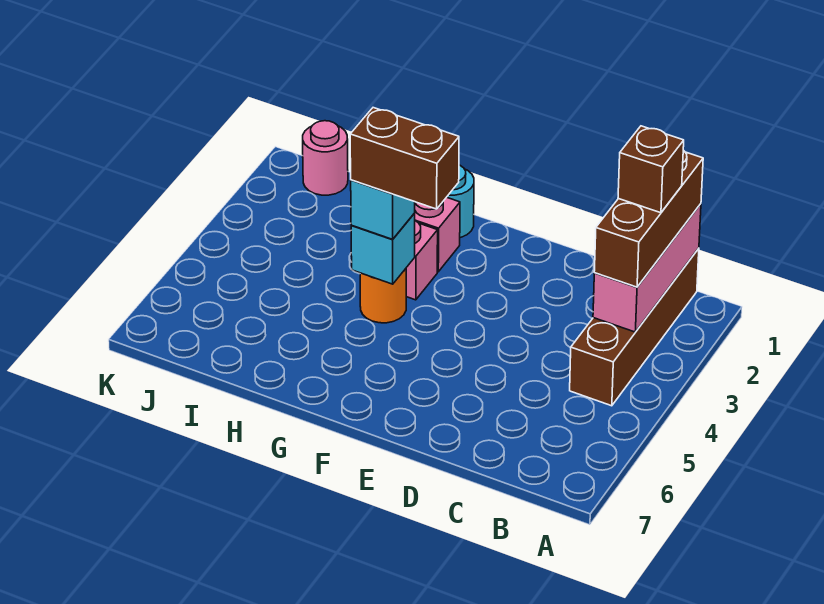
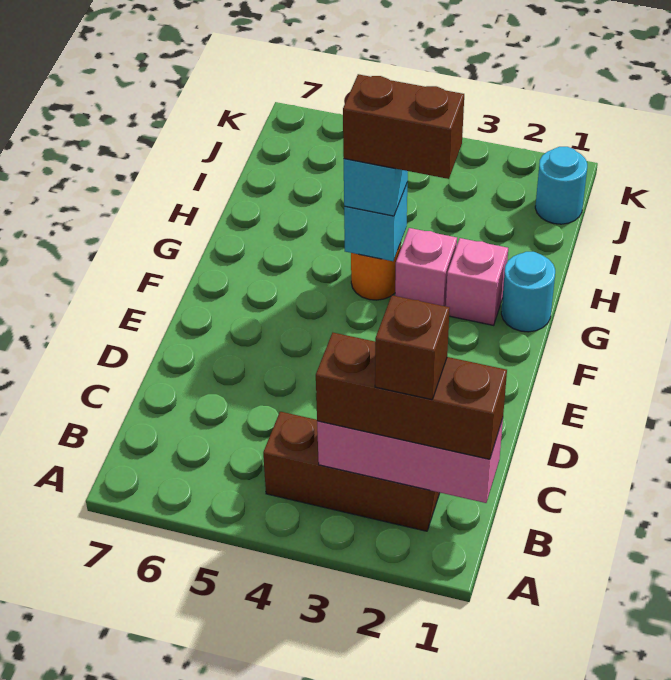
brown brick B1:B4 level 1 -> brown brick B2:B4 level 1
brown brick F4:G4 level 4 -> brown brick G3:G4 level 4
pink round brick J1 level 1 -> cyan round brick J1 level 1

